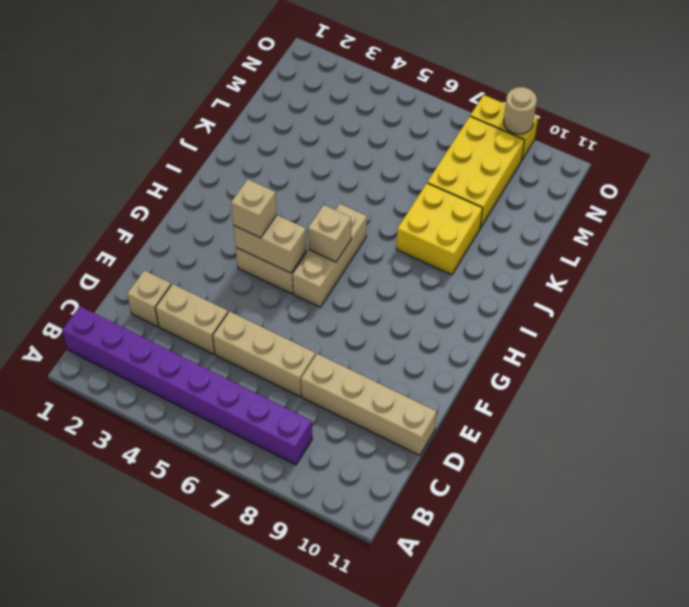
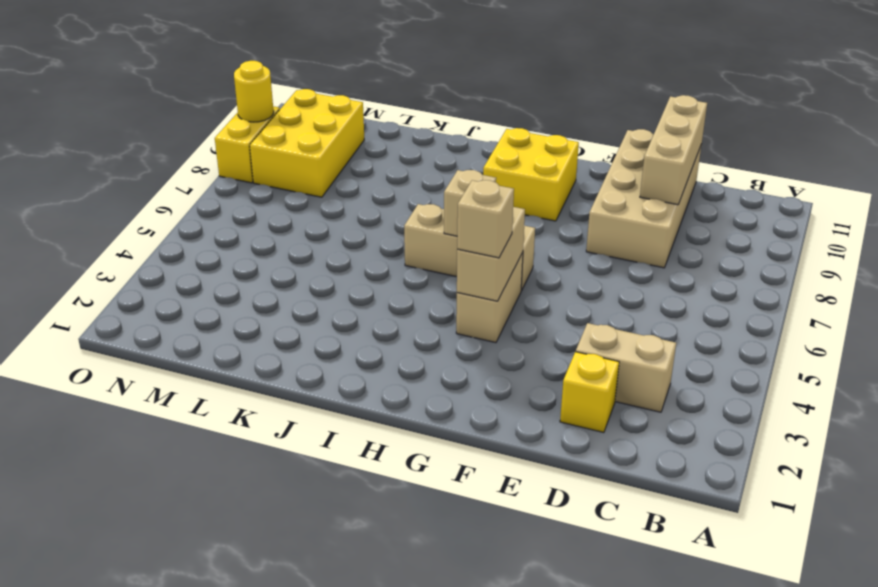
purple brick B1:B8 level 1 -> none
tan brick D2 level 1 -> yellow brick D2 level 1
tan brick D3:D4 level 1 -> tan brick C3:D3 level 1
tan brick D5:D7 level 1 -> tan brick D9:D11 level 2
tan brick D8:D11 level 1 -> tan brick D8:E11 level 1
yellow brick J8:K9 level 1 -> yellow brick G9:H10 level 1
yellow brick L8:N9 level 1 -> yellow brick M8:N10 level 1
tan round brick O9 level 2 -> yellow round brick O9 level 2

